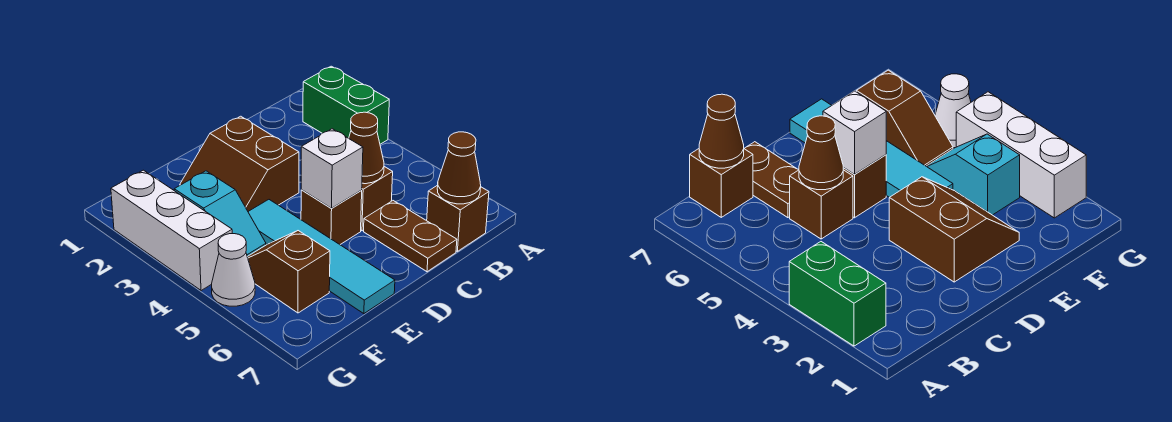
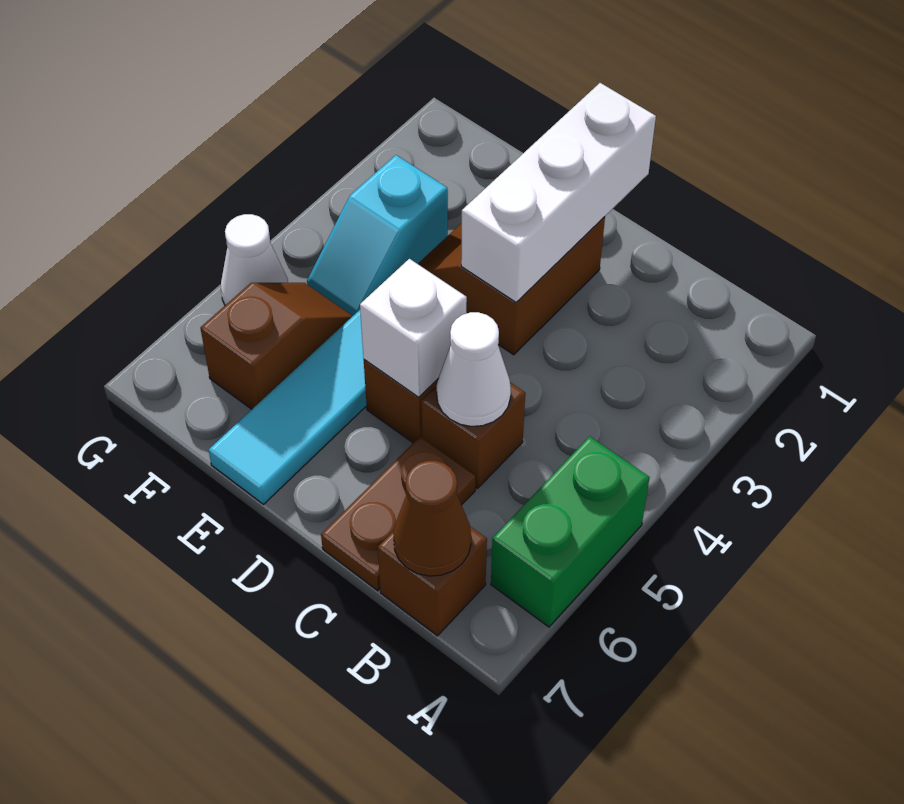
green brick A2:A3 level 1 -> green brick A5:A6 level 1
brown cone C5 level 2 -> white cone C5 level 2
white brick G2:G4 level 1 -> white brick D1:D3 level 2

